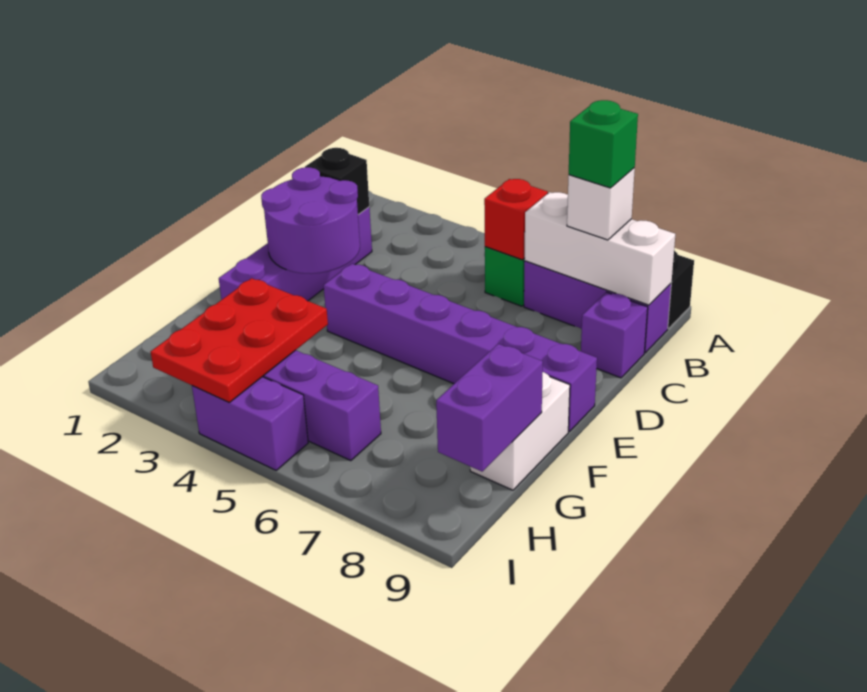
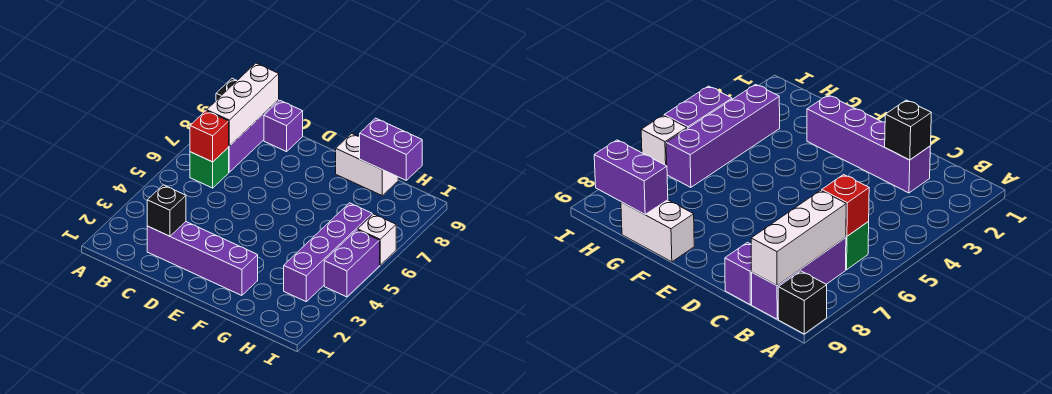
white brick B8 level 3 -> white brick I6 level 1
green brick B8 level 4 -> none
purple round brick D2:E3 level 2 -> none
purple brick E4:E9 level 1 -> none
red plate G3:I4 level 2 -> none

